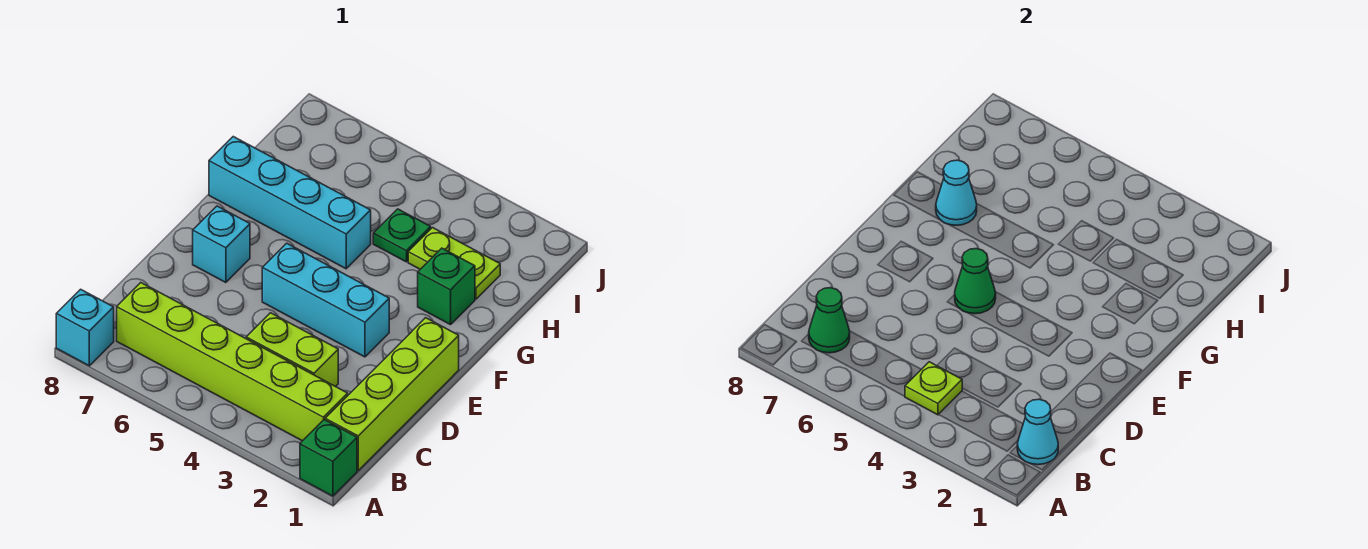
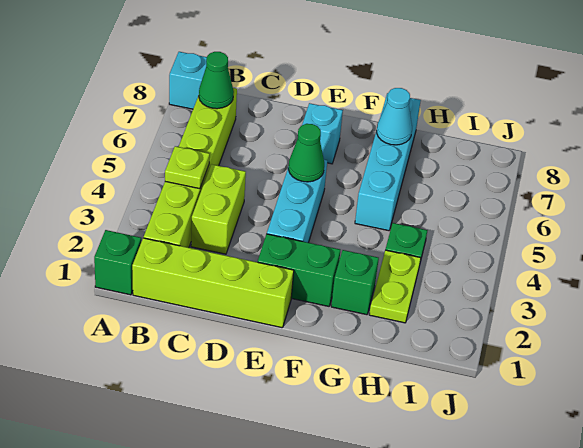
cyan cone B1 level 2 -> none
none -> green brick E2:F2 level 1

